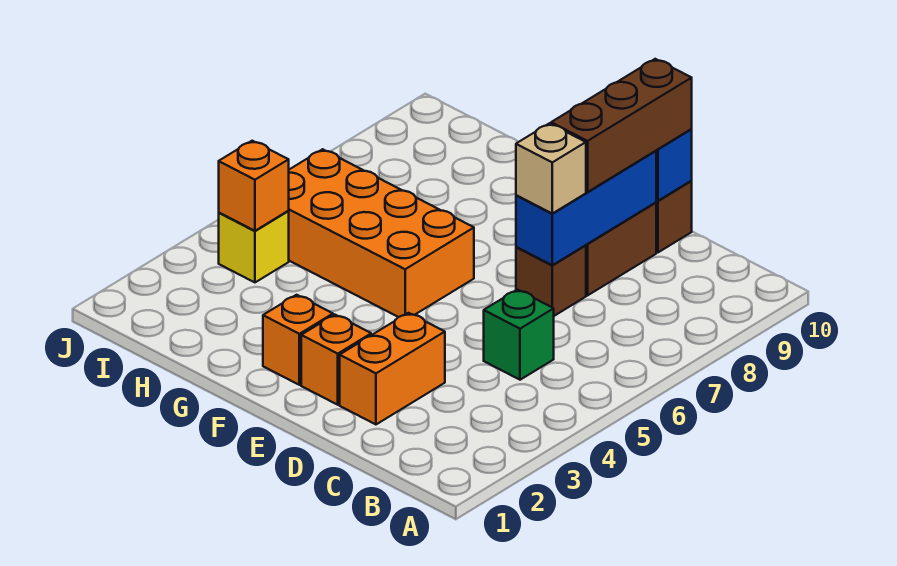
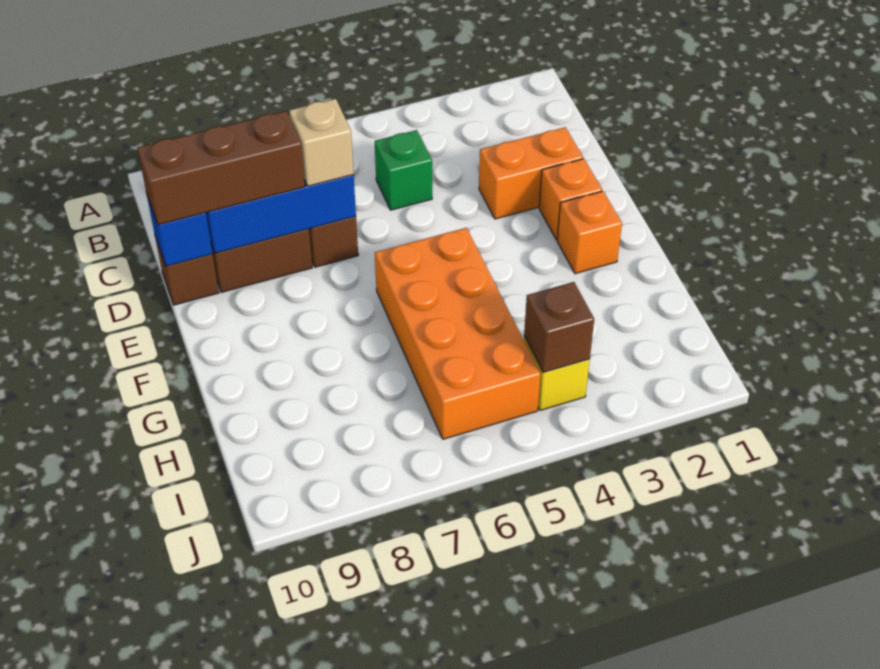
orange brick I4 level 2 -> brown brick I4 level 2

